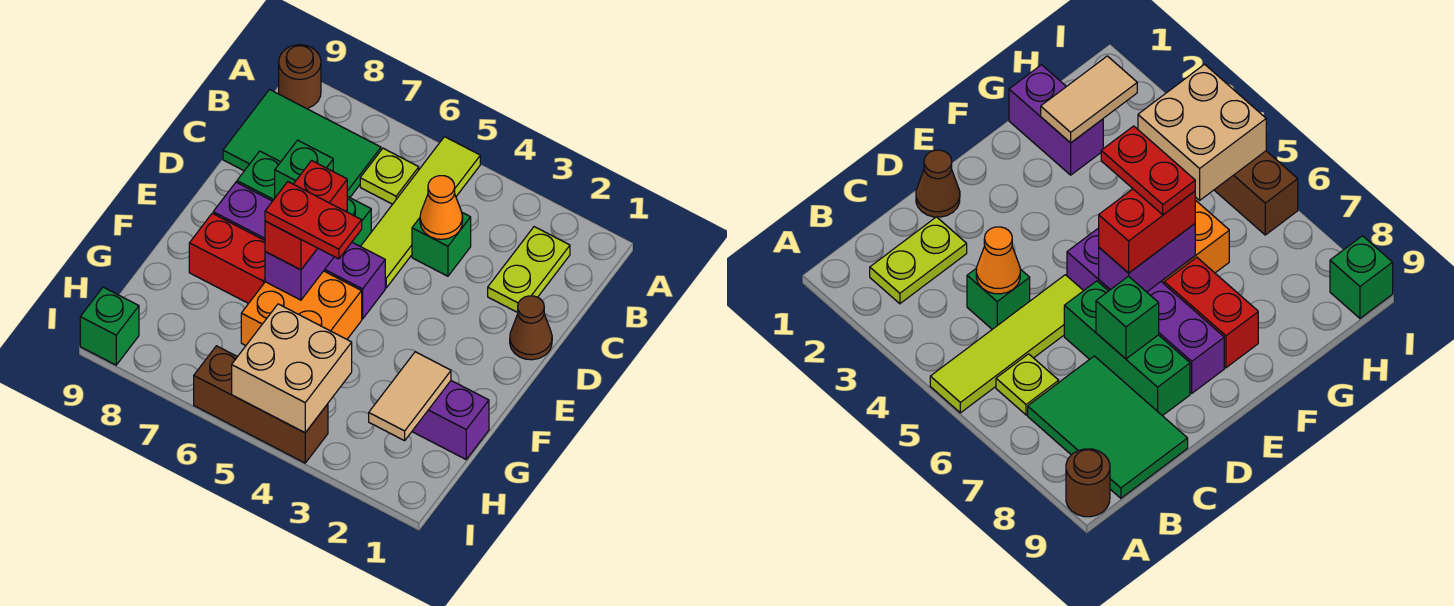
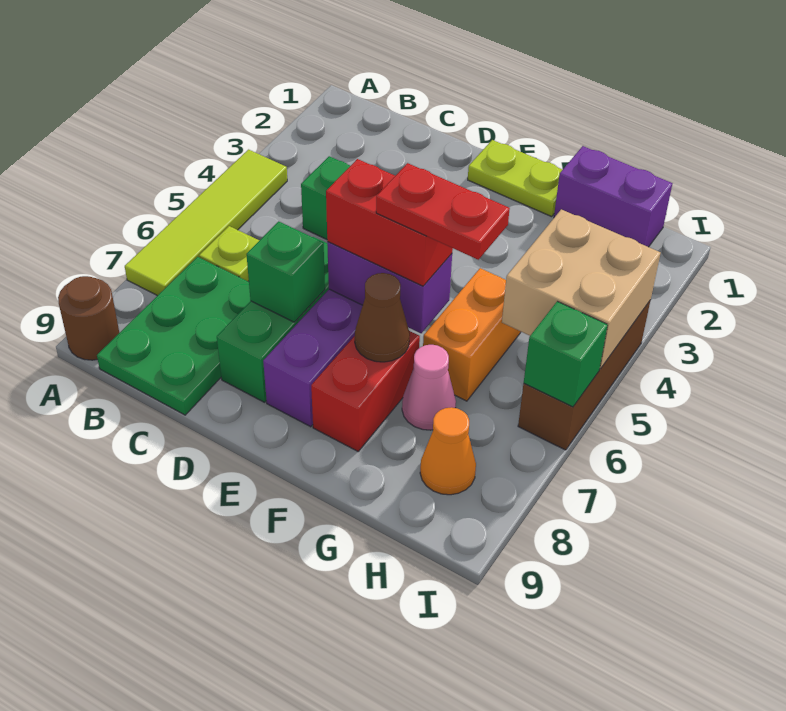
lime tile A5:D5 level 1 -> lime tile A4:A7 level 1
lime plate B2:C2 level 1 -> lime plate E1:F1 level 1
green tile B7:C9 level 1 -> green plate B7:C9 level 1
orange cone C4 level 2 -> orange cone H8 level 1
brown cone D1 level 1 -> brown cone F7 level 2
orange brick F5:G6 level 1 -> orange brick G5:G6 level 1
red plate F5:F6 level 4 -> red plate F6:G6 level 4
purple brick G1:G2 level 1 -> purple brick G1:H1 level 1
tan tile G2:H2 level 2 -> none
none -> pink cone G7 level 1
green brick I9 level 1 -> green brick I6 level 2

